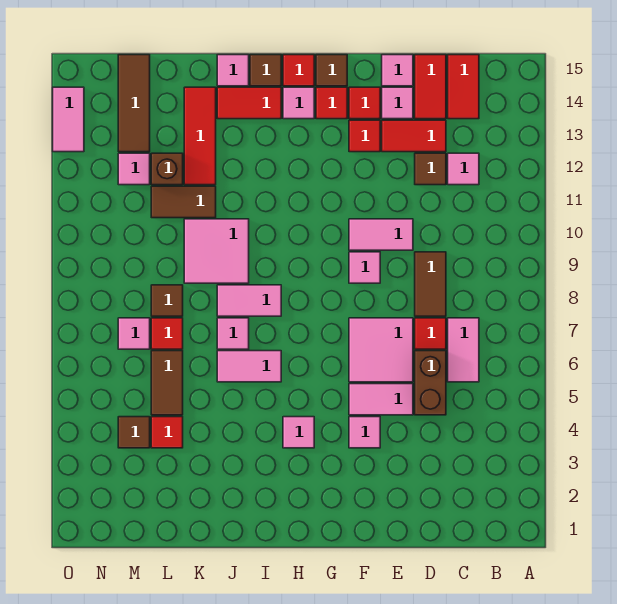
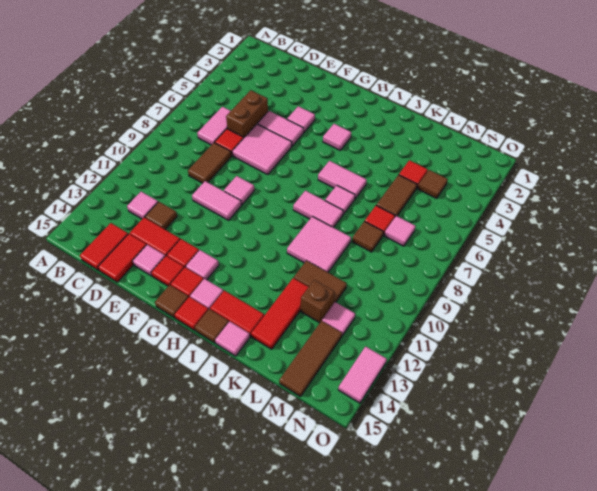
pink tile E15 level 1 -> pink tile G13 level 1

